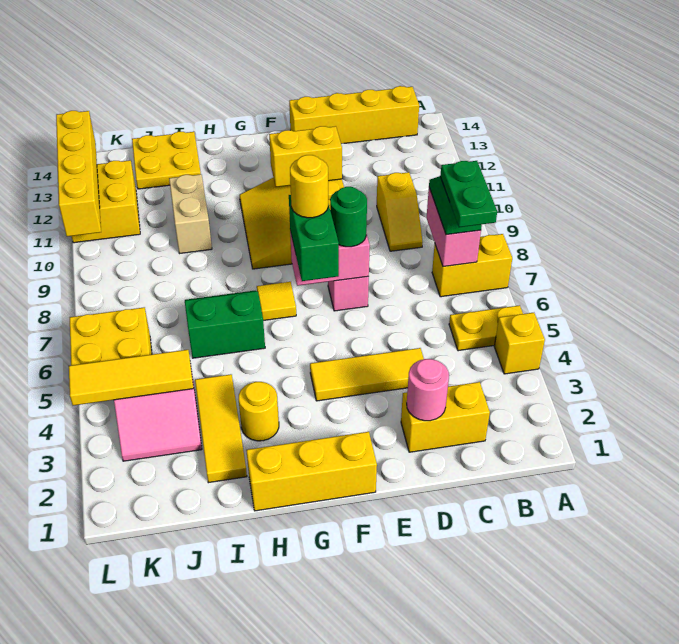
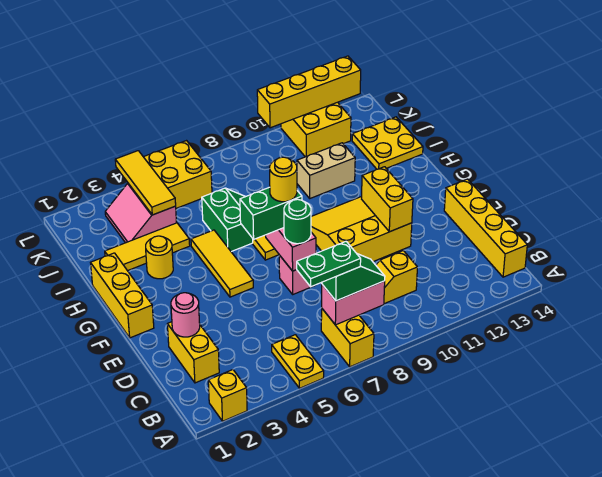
yellow brick A4 level 1 -> yellow brick A2 level 1
yellow tile D4:F4 level 1 -> yellow tile F5:H5 level 1

